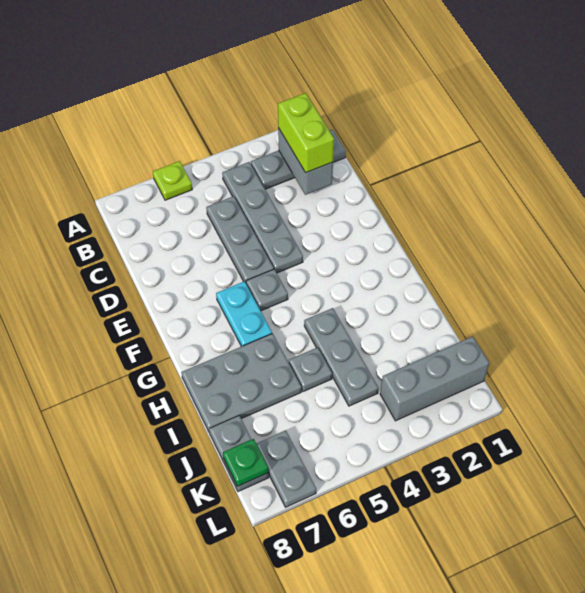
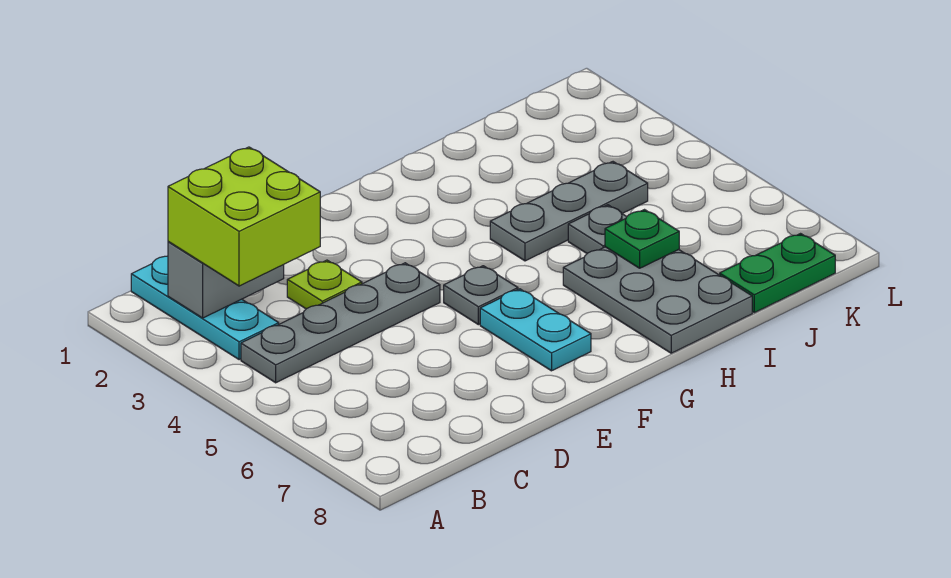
lime plate A6 level 1 -> lime plate D3 level 1
grey plate B1:B3 level 1 -> cyan plate B1:B3 level 1
lime brick B2:C2 level 3 -> lime brick B2:C3 level 3
grey plate C5:E5 level 1 -> none
cyan plate F6:G6 level 1 -> cyan plate F6:F7 level 1
grey plate J8:K8 level 1 -> green plate J8:K8 level 1
grey brick K1:K3 level 1 -> none
grey plate K7:L7 level 1 -> none
green plate K8 level 2 -> green plate I6 level 2

